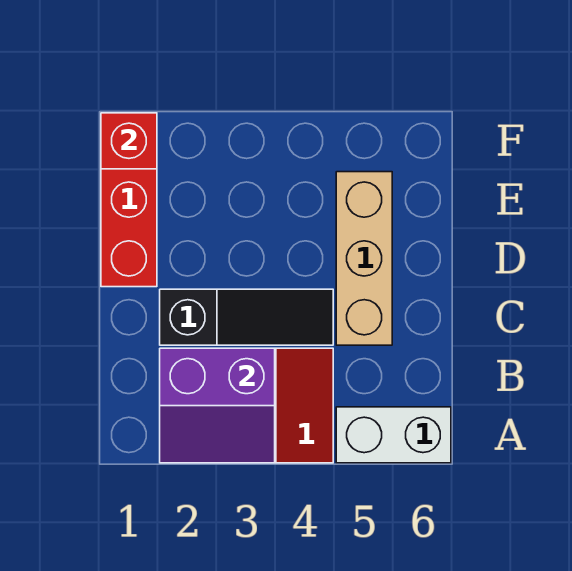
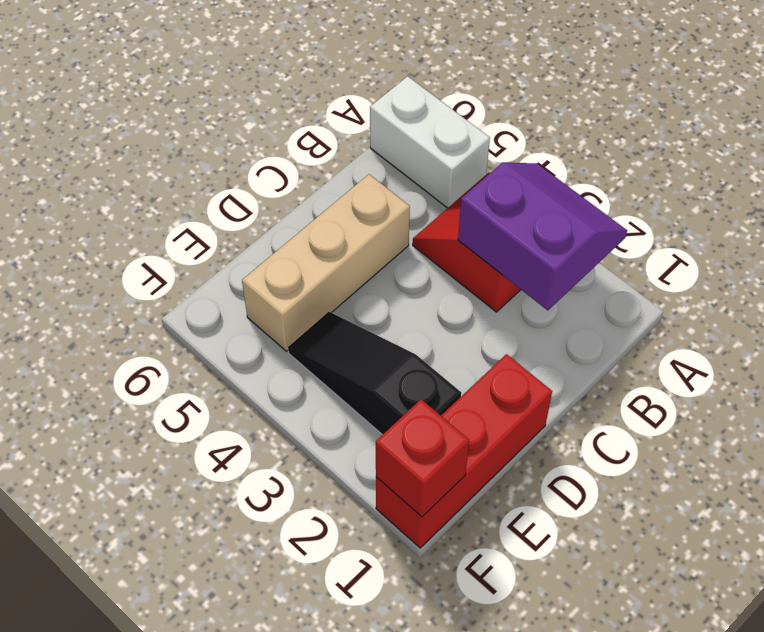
black slope C2:C4 level 1 top 2 -> black slope E2:E4 level 1 top 2

